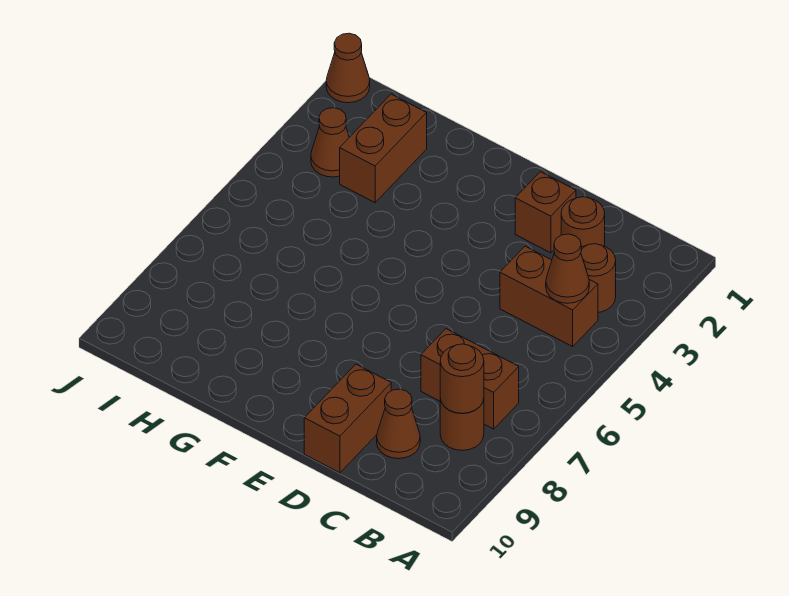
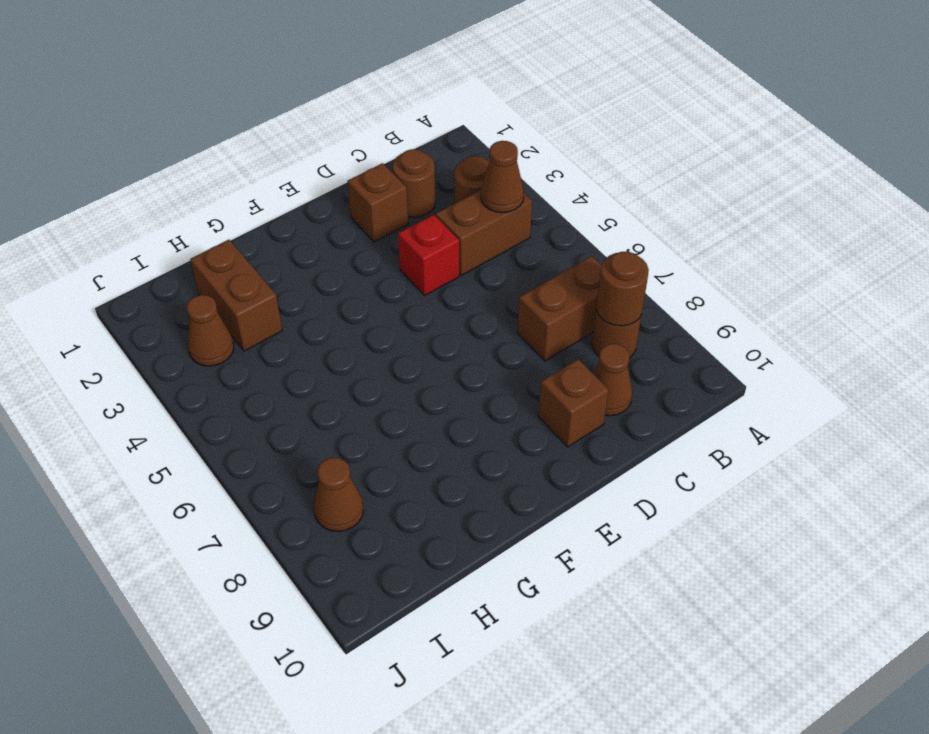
none -> red brick D4 level 1
brown brick D9:D10 level 1 -> brown brick D9 level 1
brown cone J1 level 1 -> brown cone I8 level 1

